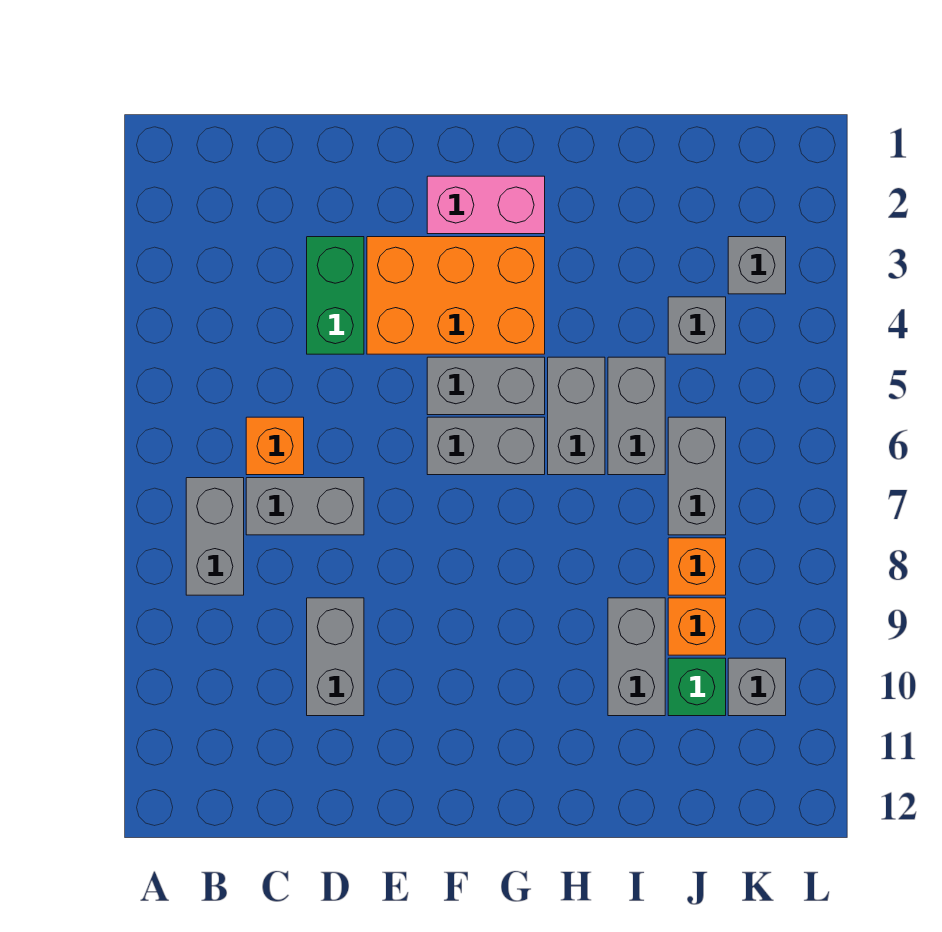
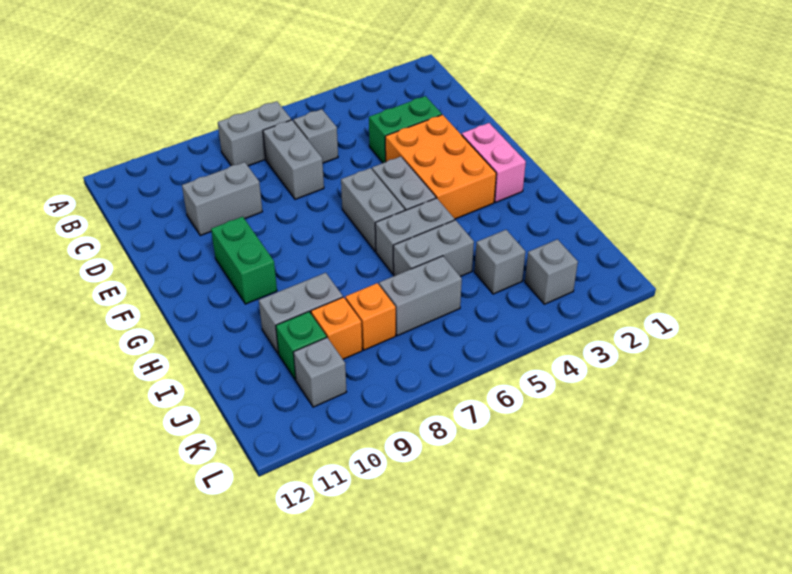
orange brick C6 level 1 -> grey brick C6 level 1
none -> green brick F10:G10 level 1

